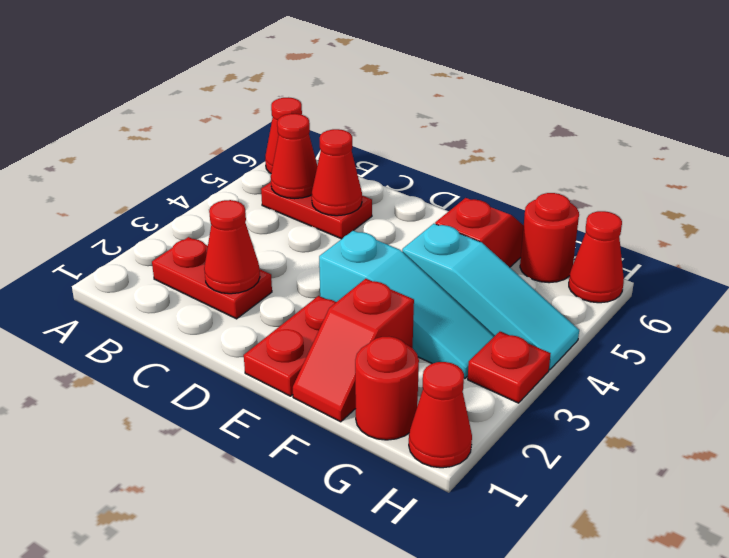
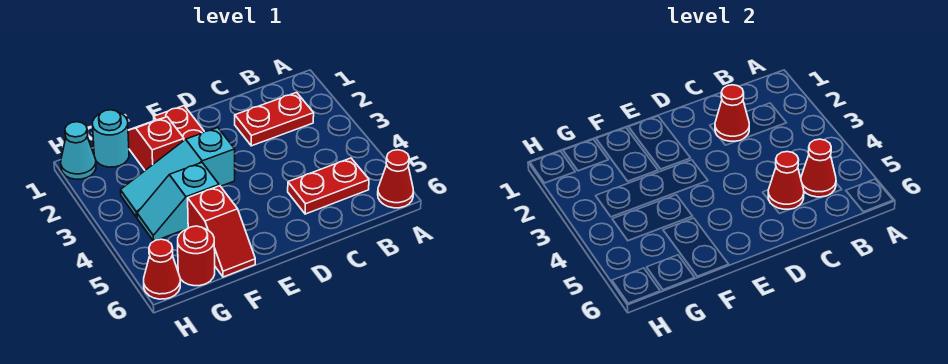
cyan slope F4:H4 level 1 top F -> cyan slope F4:G4 level 1 top F
red round brick G1 level 1 -> cyan round brick G1 level 1
red cone H1 level 1 -> cyan cone H1 level 1
red plate H3 level 1 -> none

